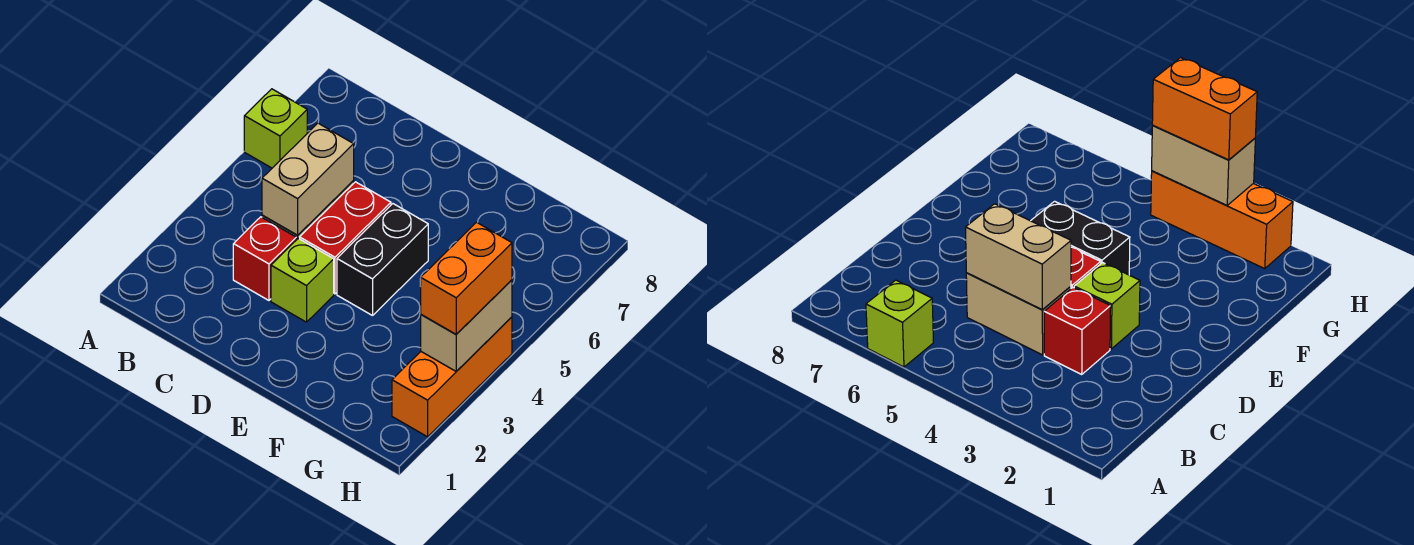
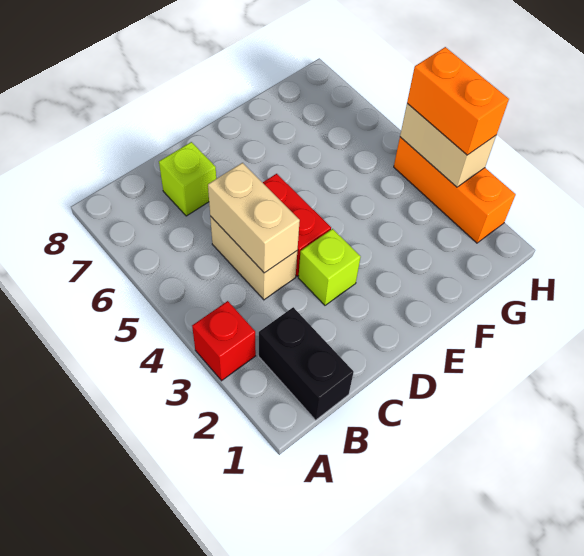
lime brick A6 level 1 -> lime brick C7 level 1
red brick C3 level 1 -> red brick A3 level 1
black brick E4:E5 level 1 -> black brick B1:B2 level 1

